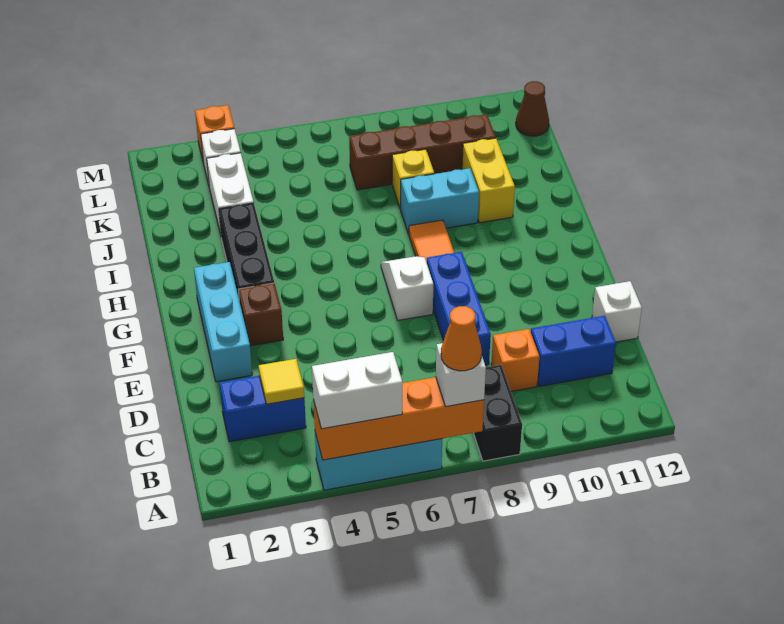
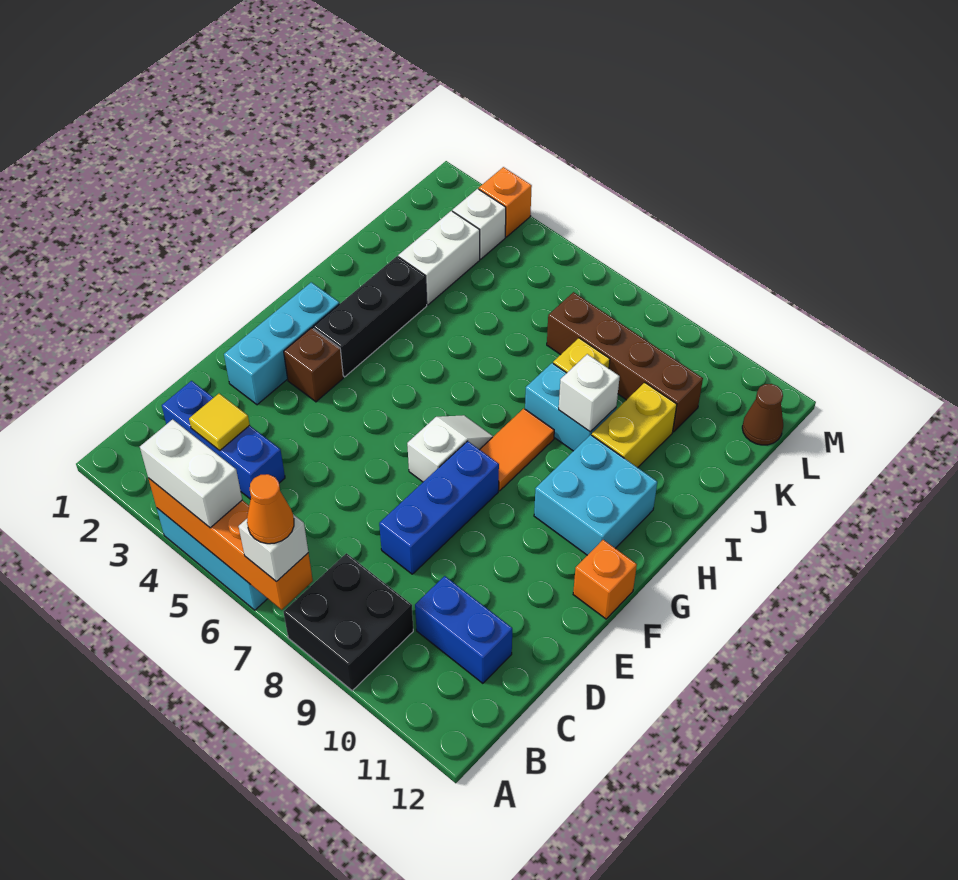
black brick A8:B8 level 1 -> black brick A8:B9 level 1
blue brick C2:C3 level 1 -> blue brick C2:C4 level 1
orange brick C9 level 1 -> orange brick F12 level 1
white brick D12 level 1 -> white brick I9 level 2
none -> cyan brick G10:H11 level 1

